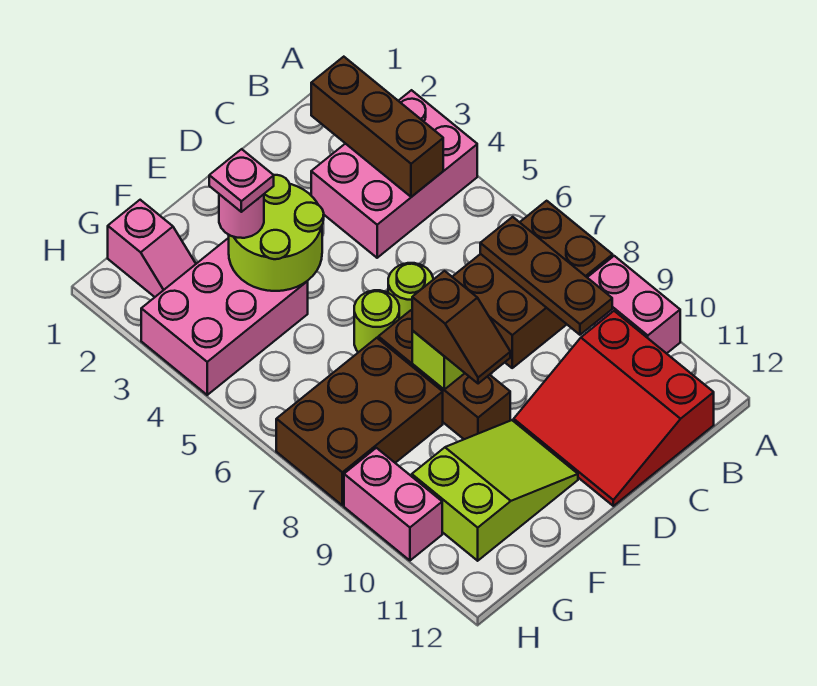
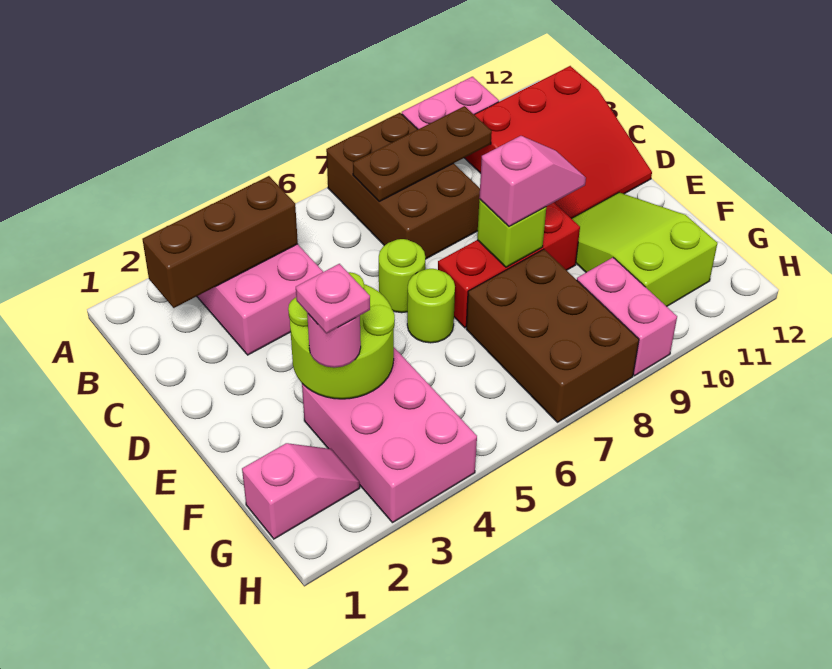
brown brick E7:E9 level 1 -> red brick E7:E9 level 1
brown slope E8:E9 level 3 top 8 -> pink slope E8:E9 level 3 top 8
pink brick H9:H10 level 1 -> pink brick G9:H9 level 1

